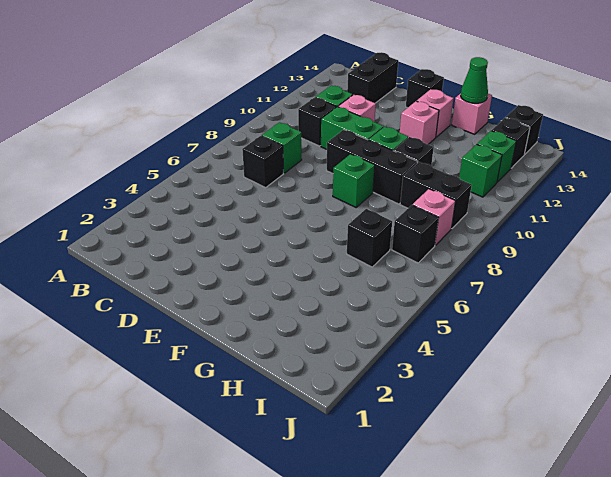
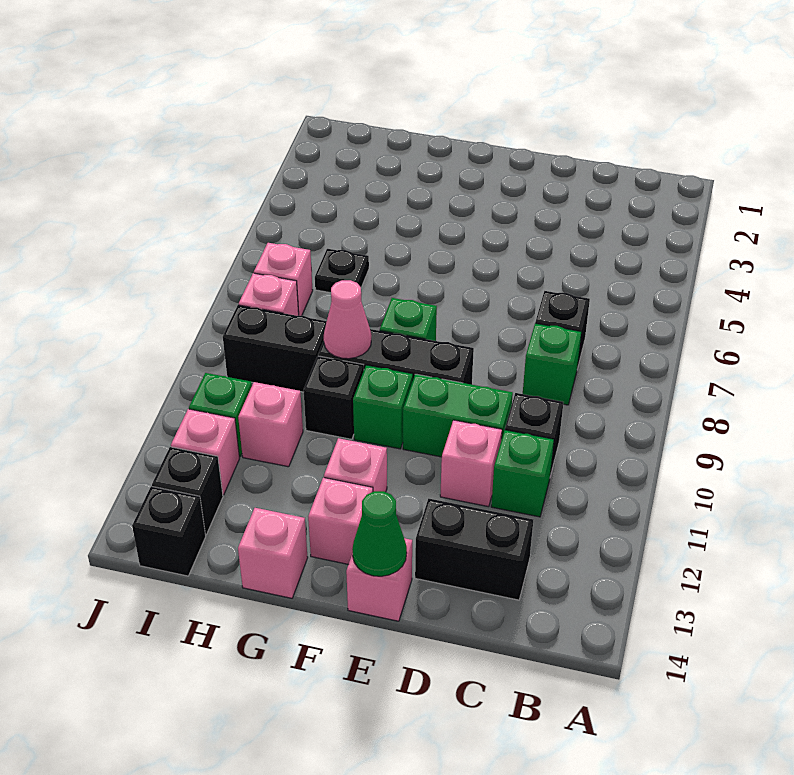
black brick C13:C14 level 1 -> black brick C13:D13 level 1
black brick E14 level 1 -> pink brick E14 level 1
none -> pink cone G9 level 2
green cone G14 level 2 -> green cone E14 level 2
black brick H6 level 1 -> black plate H6 level 1
none -> pink brick H11 level 1
black brick I7 level 1 -> pink brick I7 level 1
green brick I12 level 1 -> pink brick I12 level 1

